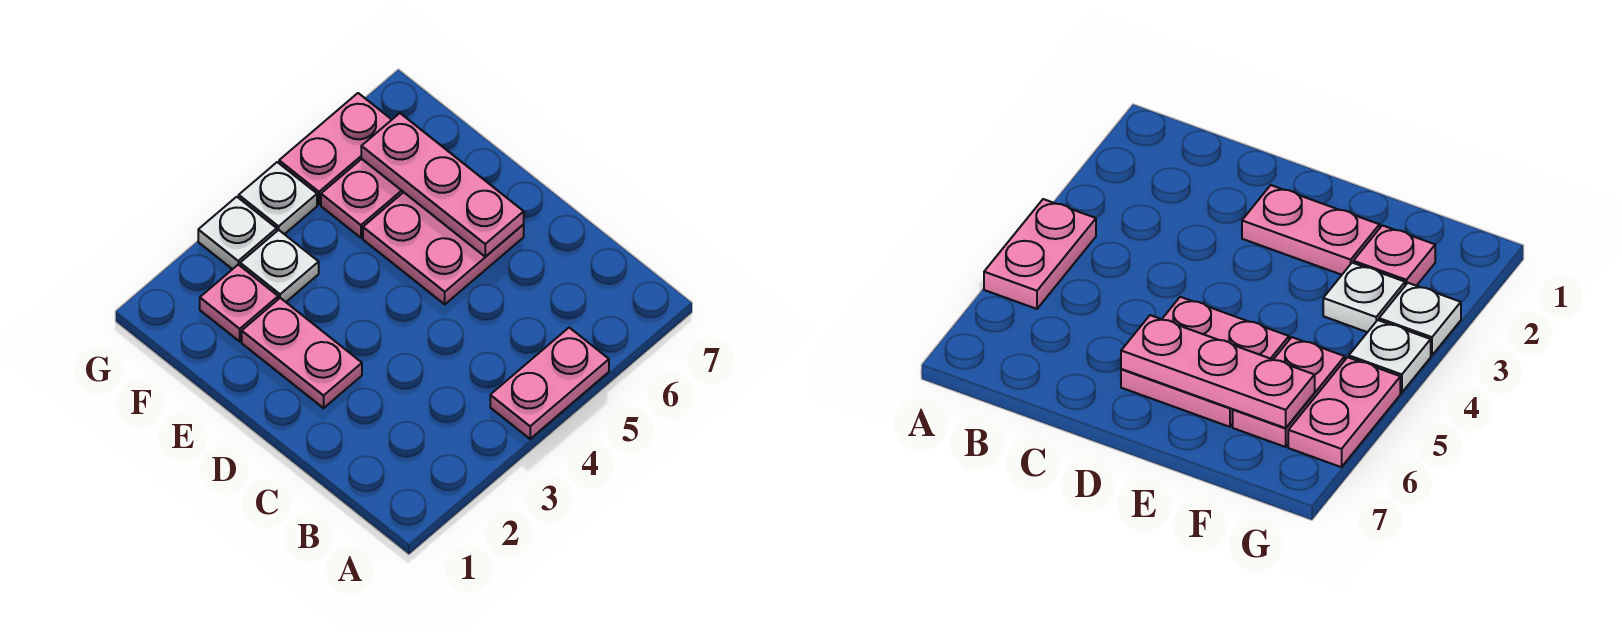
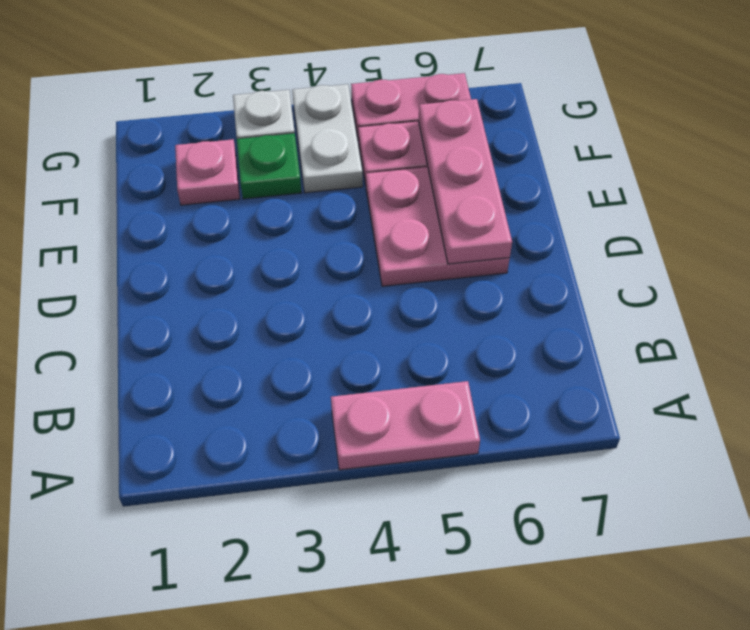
pink plate D2:E2 level 1 -> none
white plate F3 level 1 -> green plate F3 level 1
white plate G4 level 1 -> white plate F4:G4 level 1

